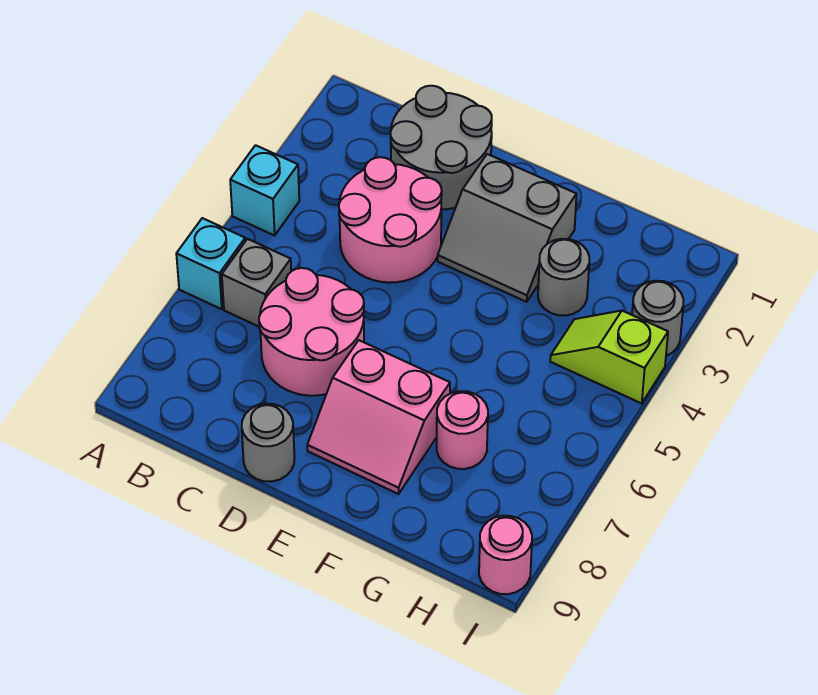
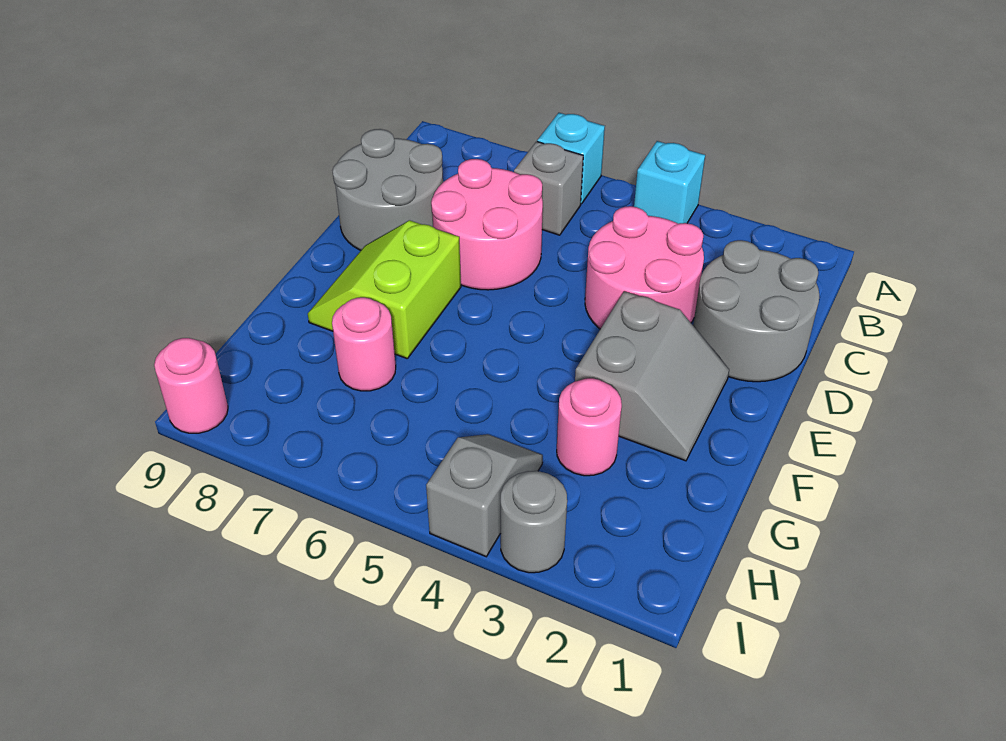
grey round brick D9 level 1 -> grey round brick C8:D9 level 1
grey slope E2:F3 level 1 top 2 -> grey slope E2:F3 level 1 top 3
pink slope E7:F8 level 1 top 7 -> lime slope E7:F8 level 1 top 7
grey round brick G3 level 1 -> pink round brick G3 level 1
lime slope H4:I4 level 1 top I -> grey slope H4:I4 level 1 top I

